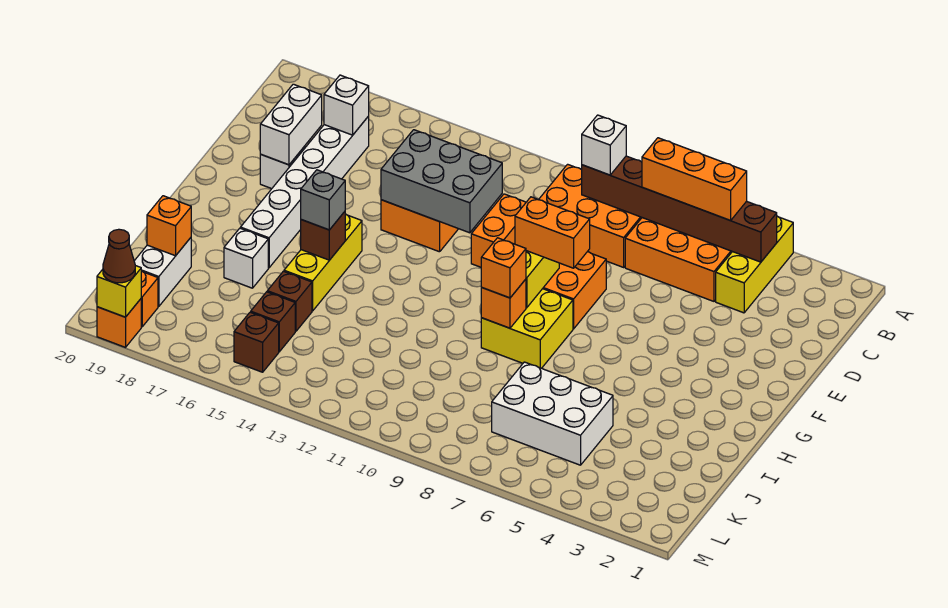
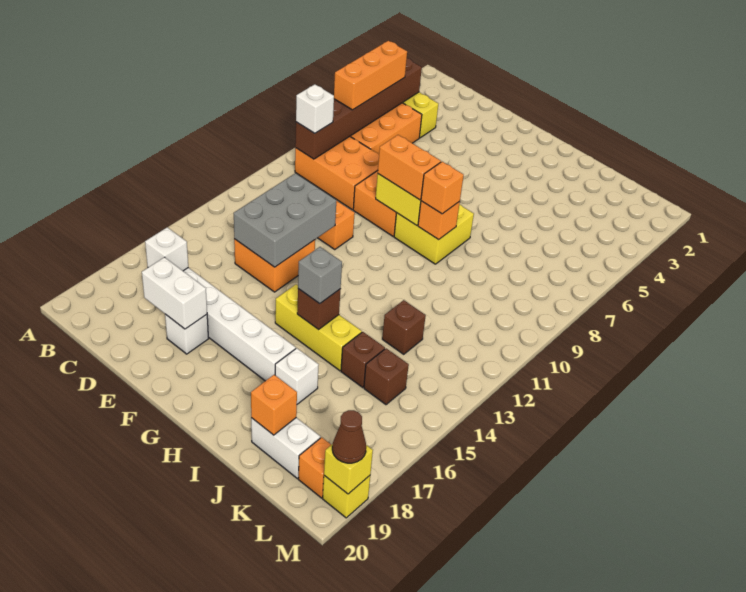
orange brick B8:C10 level 1 -> orange brick B8:D9 level 1
orange brick F8:F9 level 3 -> orange brick F9:G9 level 3
white brick J5:K7 level 1 -> none
brown brick L15 level 1 -> brown brick J13 level 1
orange brick M19 level 1 -> yellow brick M19 level 1

